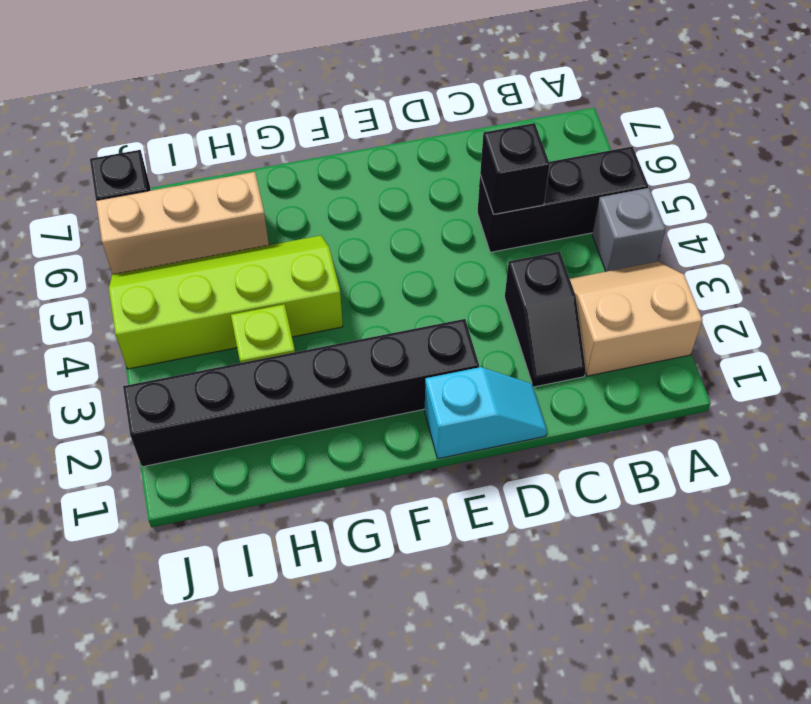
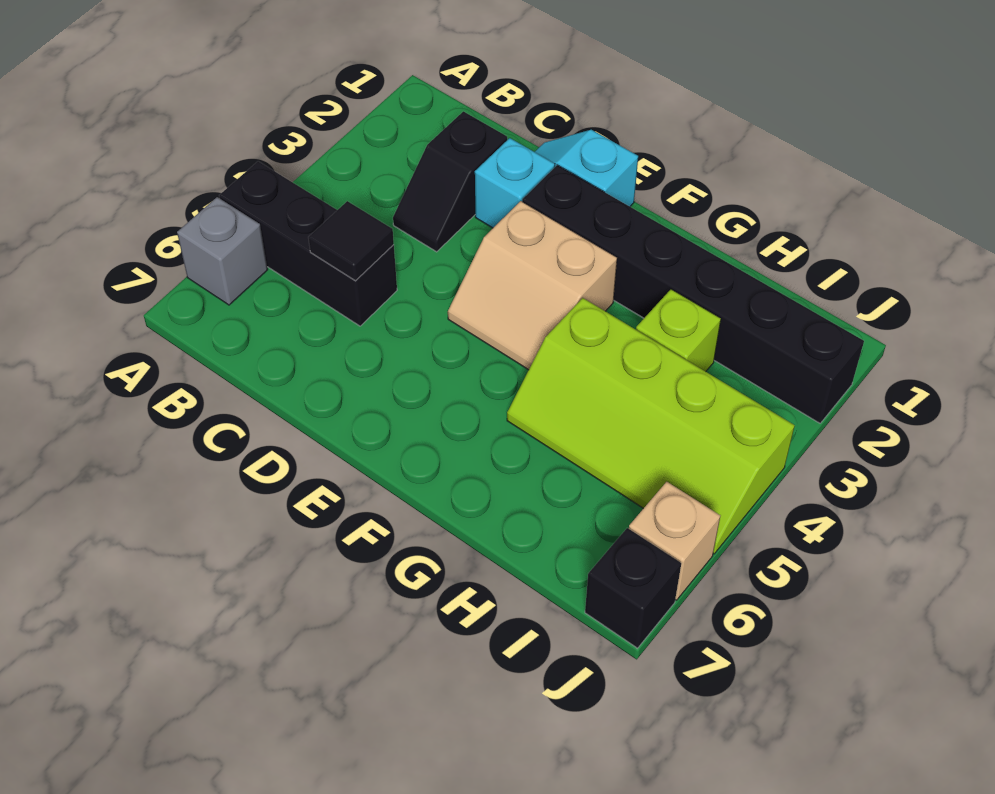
tan slope A2:B3 level 1 top 2 -> tan slope E3:F4 level 1 top 3
grey brick A4 level 1 -> grey brick A6 level 1
black slope C2:C3 level 1 top 3 -> black slope C2:C3 level 1 top 2
black brick C5 level 2 -> black tile C5 level 2
none -> cyan brick D2 level 1
tan brick H6:J6 level 1 -> tan brick J6 level 1

